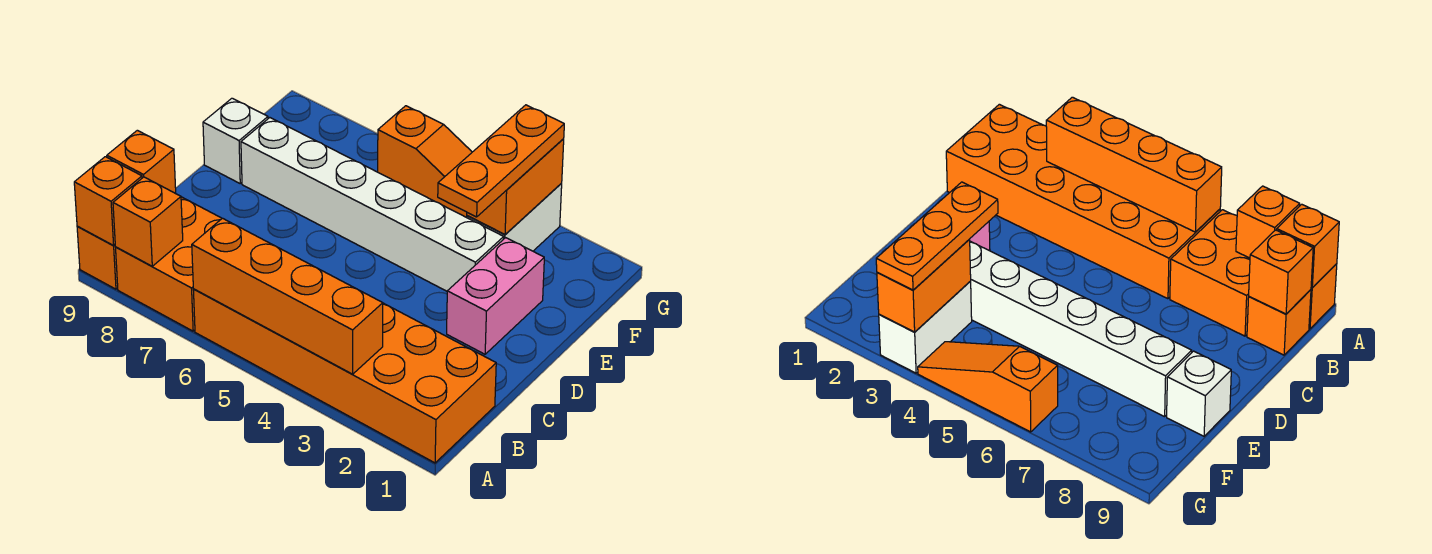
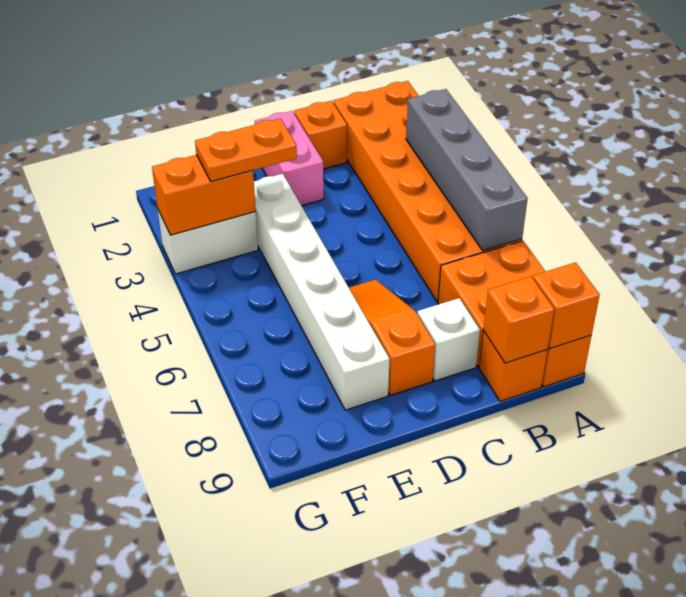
orange brick A3:A6 level 2 -> grey brick A3:A6 level 2
orange brick A8 level 2 -> orange brick C1 level 1
pink brick D2:E2 level 1 -> pink brick D1:D2 level 1
orange plate E3:G3 level 3 -> orange plate E3:F3 level 3
white brick E9 level 1 -> white brick C8 level 1
orange slope G4:G6 level 1 top 6 -> orange slope D6:D8 level 1 top 8

